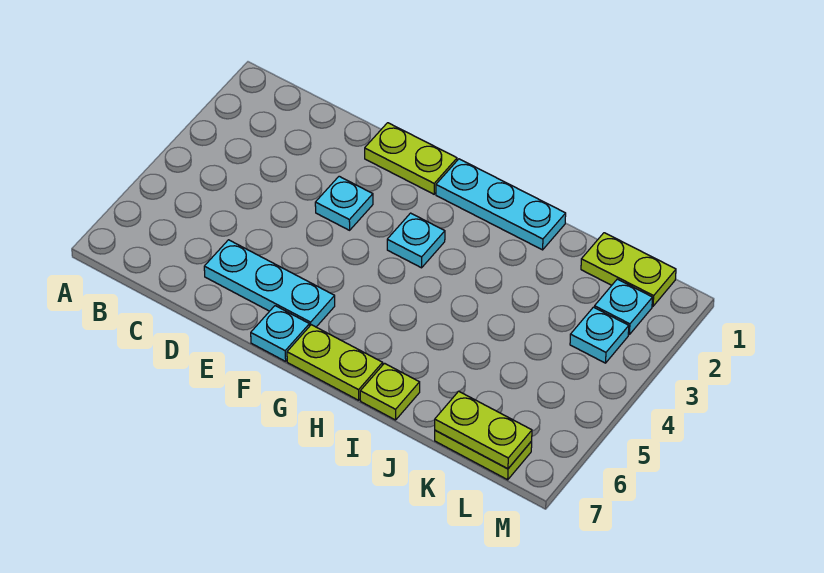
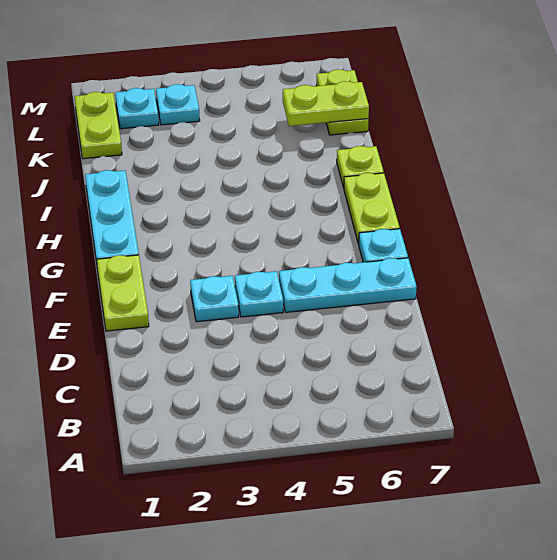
cyan plate D6:F6 level 1 -> cyan plate E5:E7 level 1
cyan plate G3 level 1 -> cyan plate E4 level 1
lime plate K7:L7 level 2 -> lime plate K6:K7 level 2

